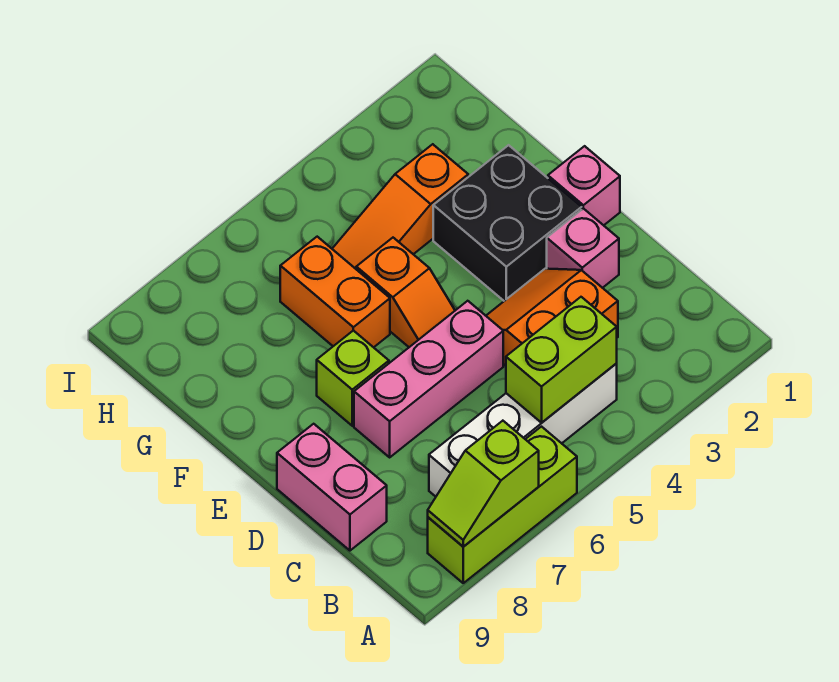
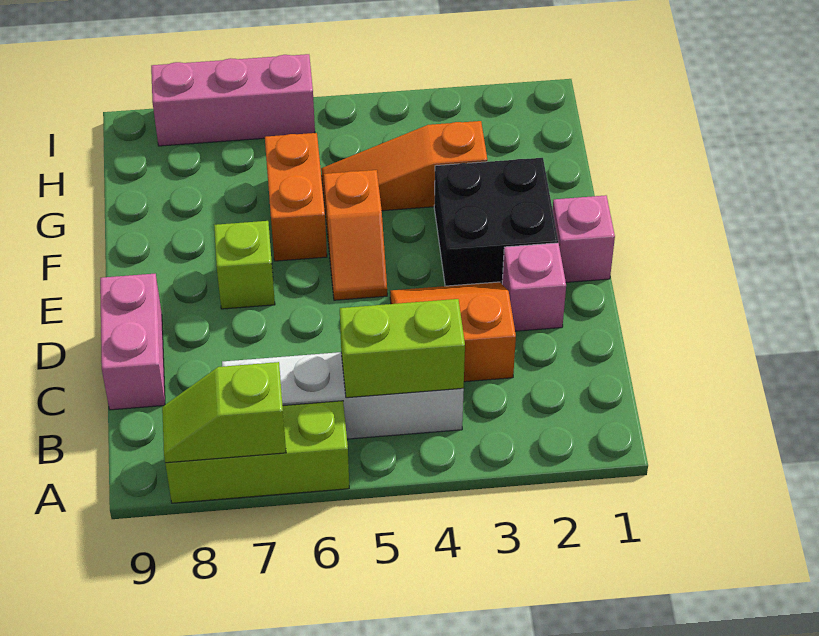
pink brick D5:D7 level 1 -> pink brick I6:I8 level 1

